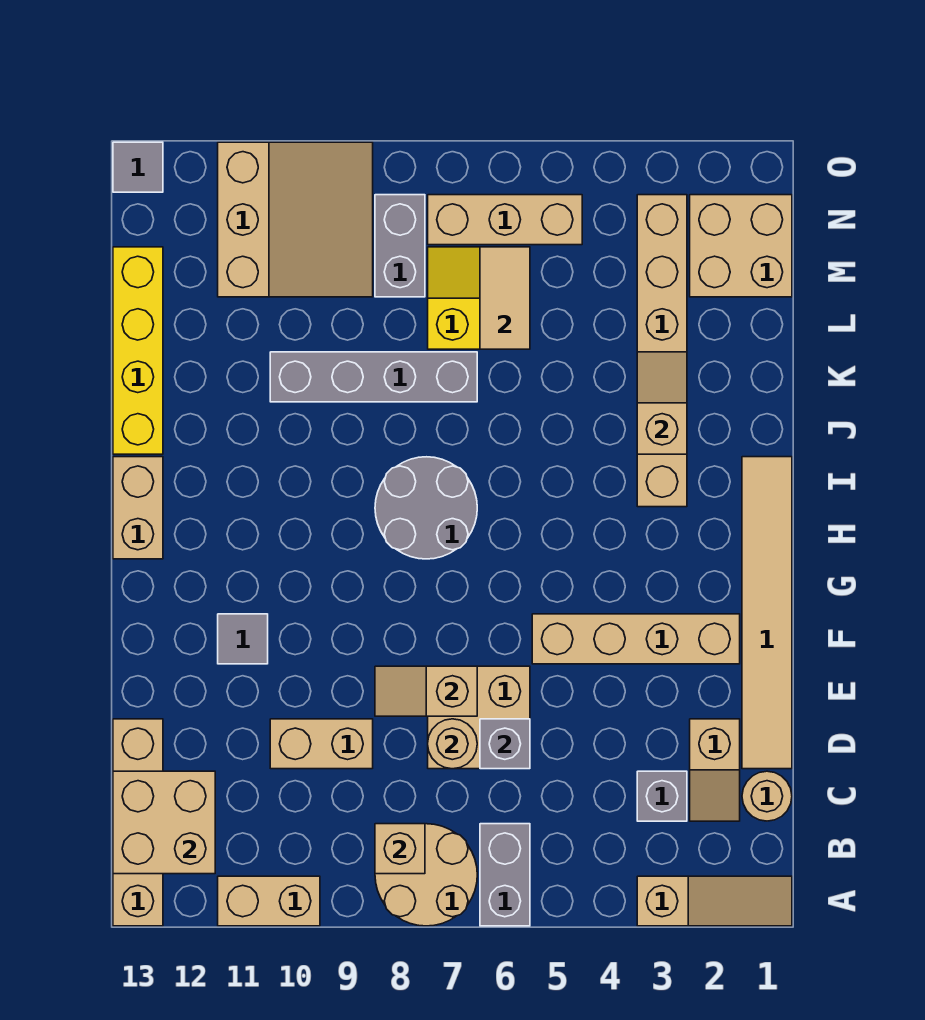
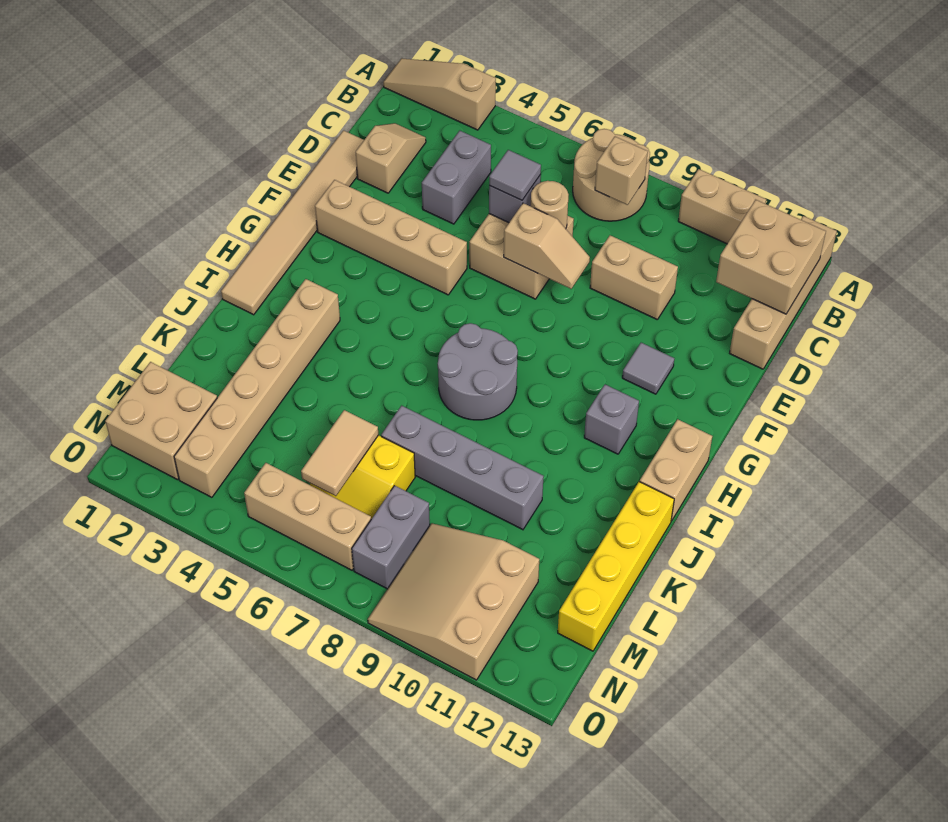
grey brick A6:B6 level 1 -> grey brick C4:D4 level 1
tan round brick C1 level 1 -> none
grey brick C3 level 1 -> grey brick H11 level 1
tan slope J3:K3 level 2 top J -> none
grey tile O13 level 1 -> grey tile D6 level 3

